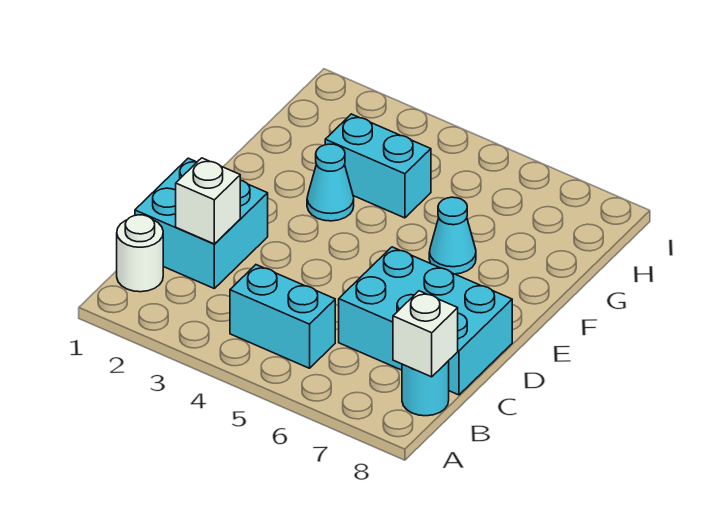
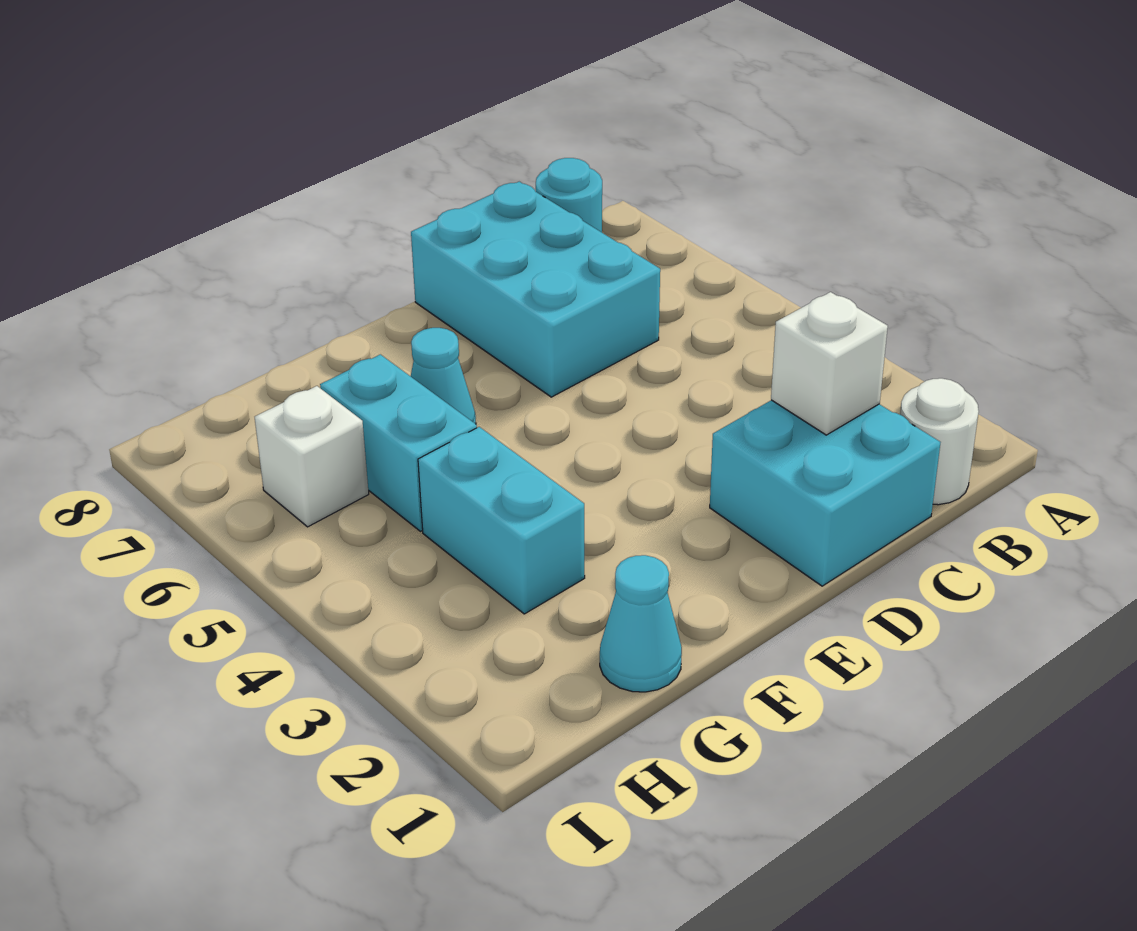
cyan brick B4:B5 level 1 -> cyan brick G5:G6 level 1
white brick B8 level 2 -> white brick H6 level 1
cyan cone F3 level 1 -> cyan cone G1 level 1

